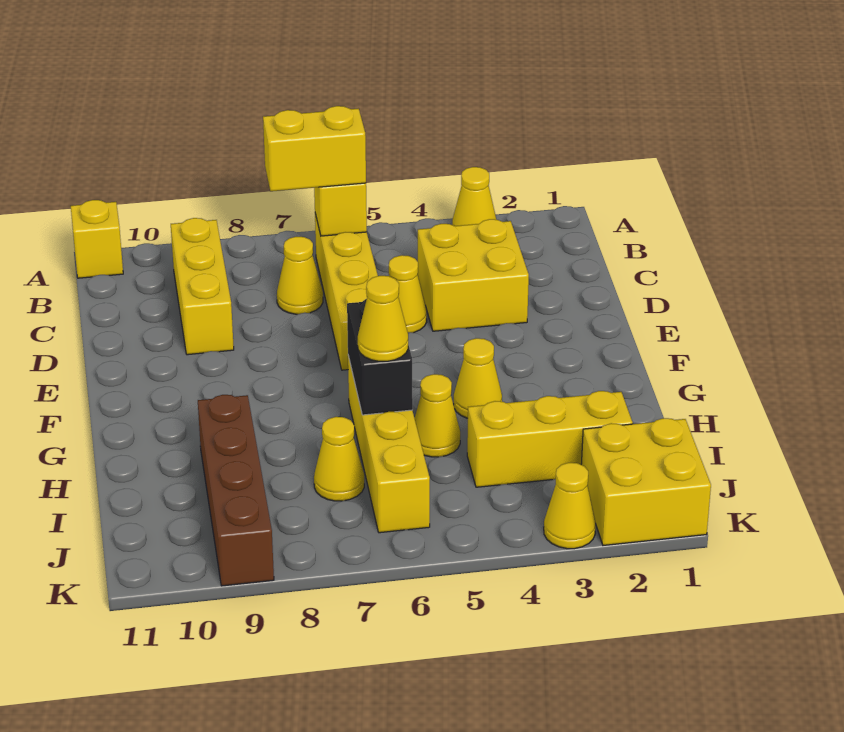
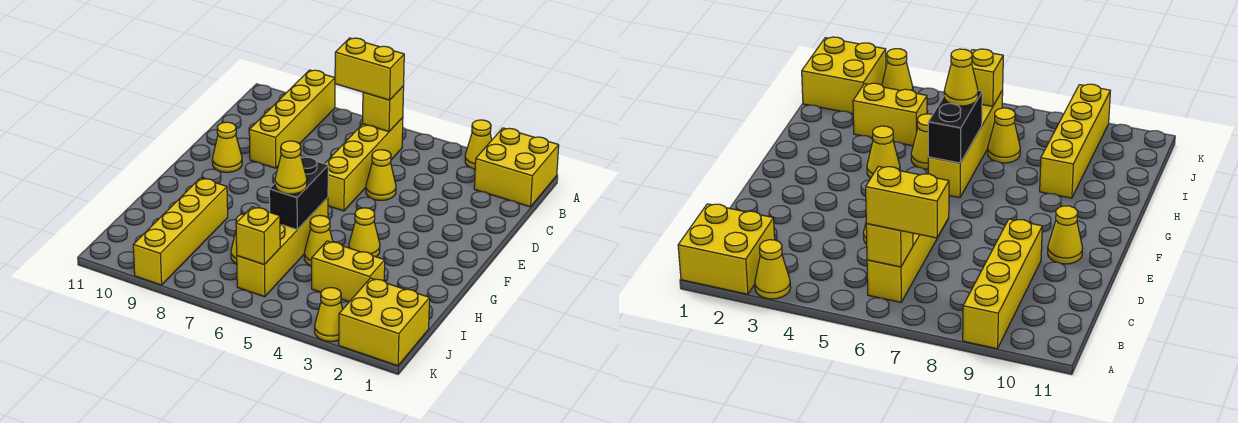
yellow brick A11 level 1 -> yellow brick J6 level 2
yellow brick B9:D9 level 1 -> yellow brick A9:D9 level 1
yellow brick C3:D4 level 1 -> yellow brick A1:B2 level 1
yellow cone C7 level 1 -> yellow cone E10 level 1
brown brick H9:K9 level 1 -> yellow brick H9:K9 level 1
yellow brick I2:I4 level 1 -> yellow brick I3:I4 level 1

